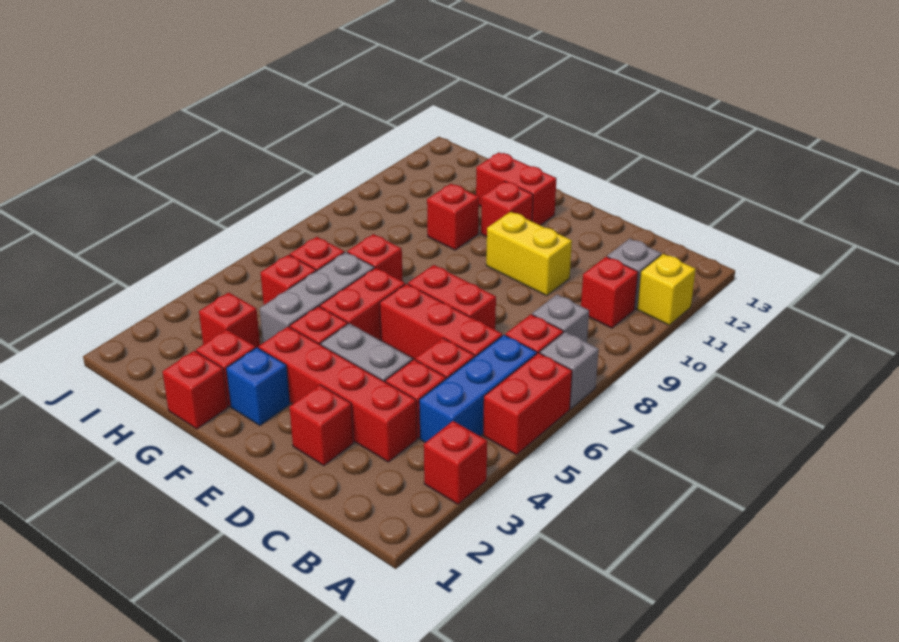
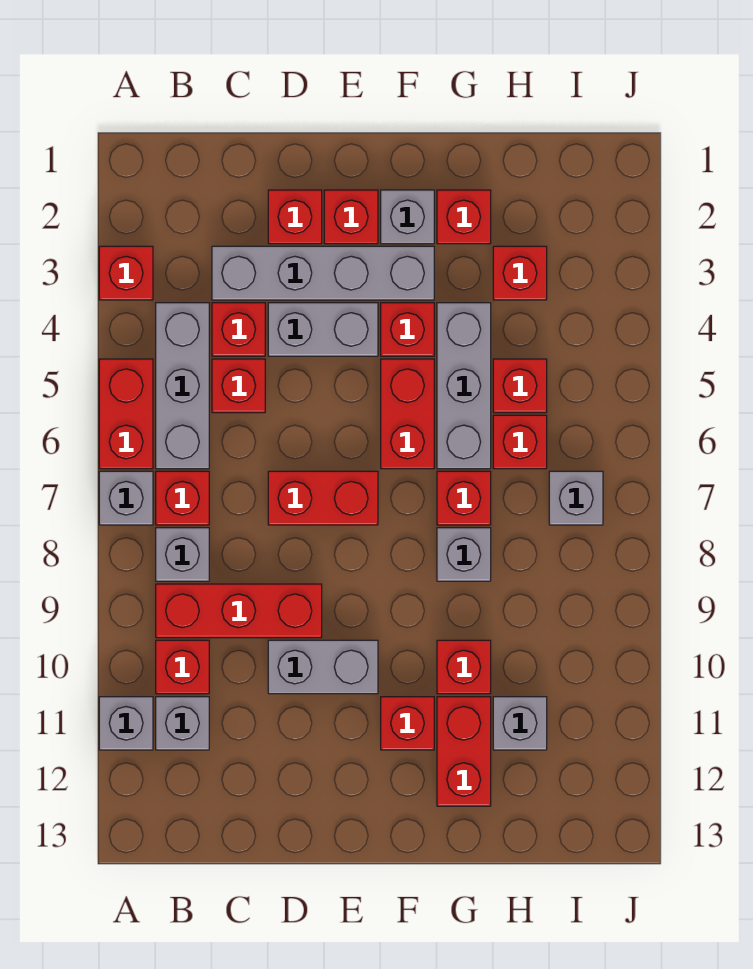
yellow brick A11 level 1 -> grey brick A11 level 1
blue brick B4:B6 level 1 -> grey brick B4:B6 level 1
red brick C3:F3 level 1 -> grey brick C3:F3 level 1
red brick C6:E6 level 1 -> red brick B9:D9 level 1
yellow brick D10:E10 level 1 -> grey brick D10:E10 level 1
blue brick F2 level 1 -> grey brick F2 level 1
red brick F12:G12 level 1 -> red brick G11:G12 level 1
red brick G1 level 1 -> red brick E2 level 1
none -> grey brick G8 level 1
none -> grey brick H11 level 1
none -> grey brick I7 level 1

